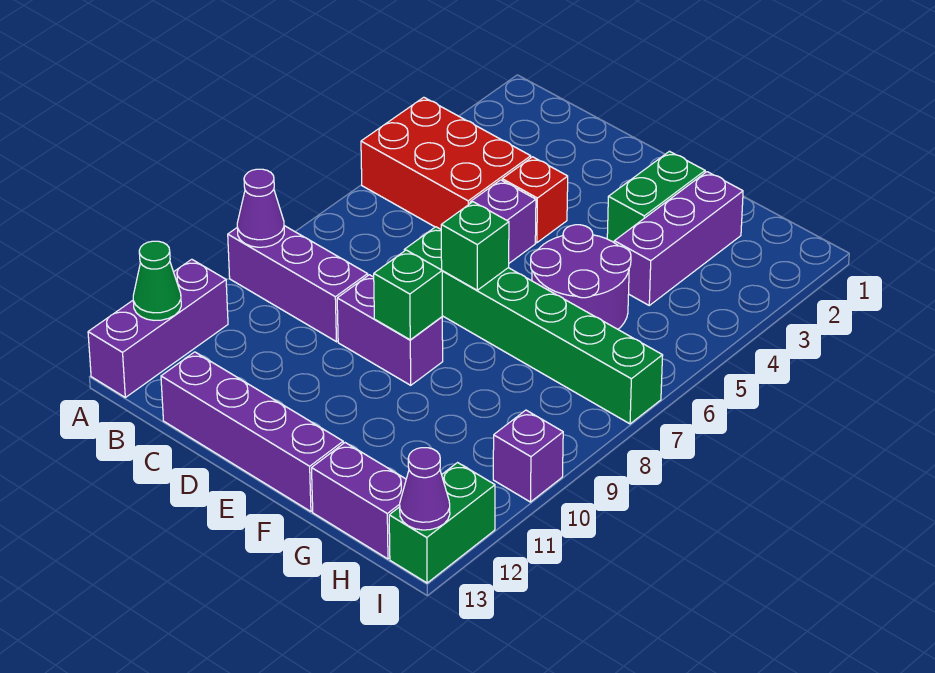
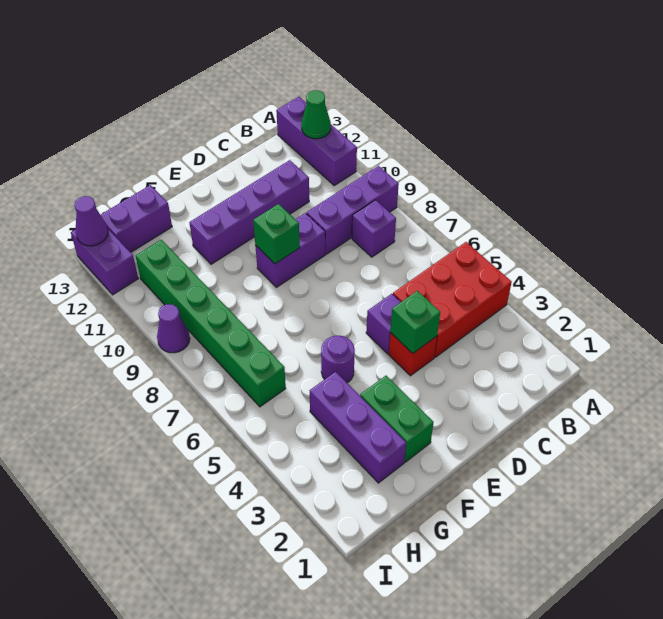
purple cone A9 level 2 -> purple cone I9 level 1
purple brick C13:F13 level 1 -> purple brick C11:F11 level 1
green brick D7:I7 level 1 -> green brick H6:H11 level 1
green brick E7 level 2 -> green brick D4 level 2
purple round brick F5:G6 level 1 -> purple round brick F5 level 1
purple brick I10 level 1 -> purple brick B8 level 1
green brick I12:I13 level 1 -> purple brick I12:I13 level 1

